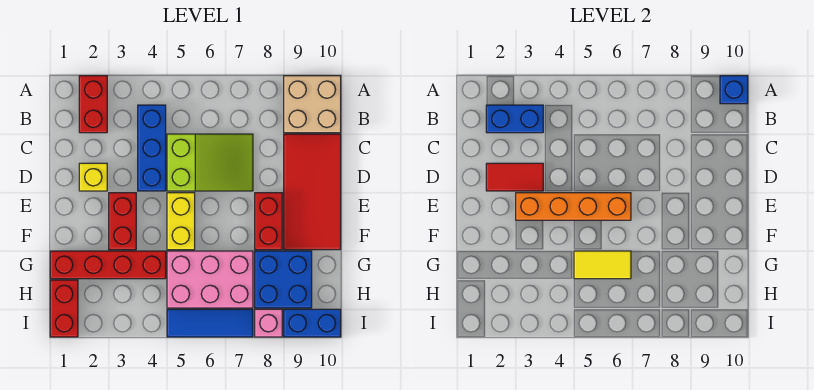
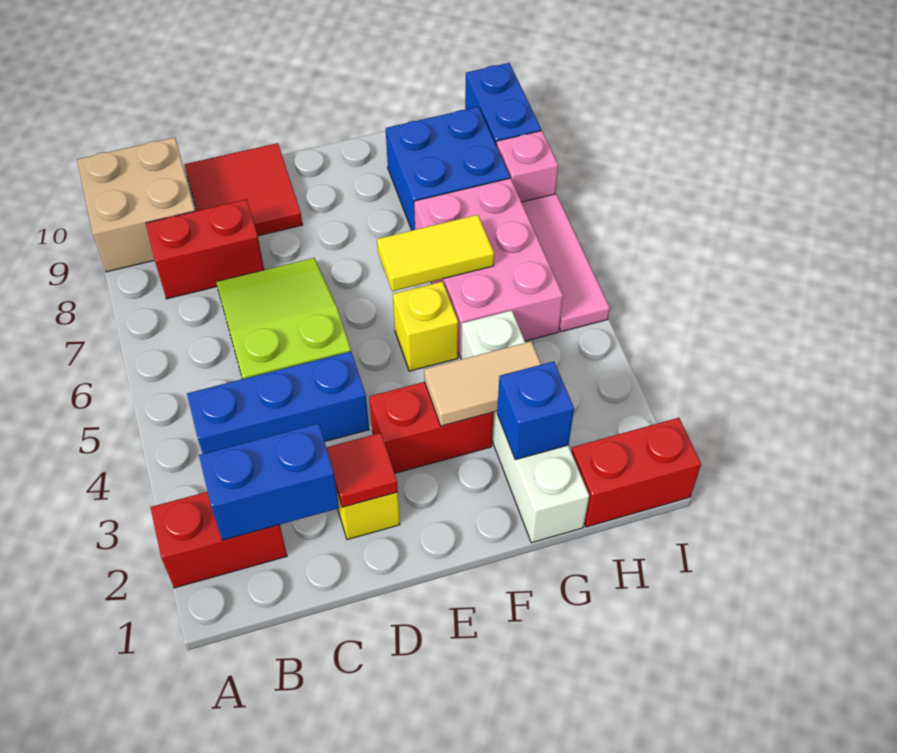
blue brick A10 level 2 -> blue brick G2 level 2
blue brick B2:B3 level 2 -> blue brick B2:C2 level 2
red tile C9:F10 level 1 -> red tile C9:D10 level 1
red tile D2:D3 level 2 -> red tile D2 level 2
orange brick E3:E6 level 2 -> none
yellow brick E5:F5 level 1 -> yellow brick F5 level 1
red brick E8:F8 level 1 -> red brick B8:C8 level 1
none -> tan tile F3:G3 level 2
red brick G1:G4 level 1 -> white brick G1:G4 level 1
yellow tile G5:G6 level 2 -> yellow tile F6:G6 level 2
blue tile I5:I7 level 1 -> pink tile I5:I7 level 1

